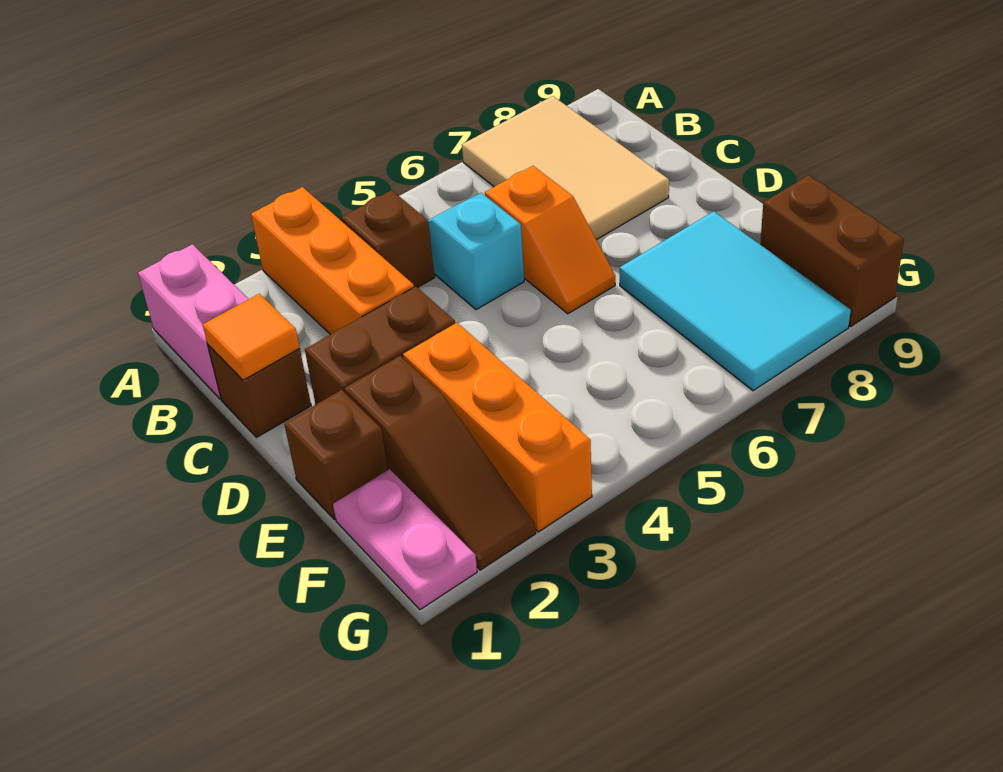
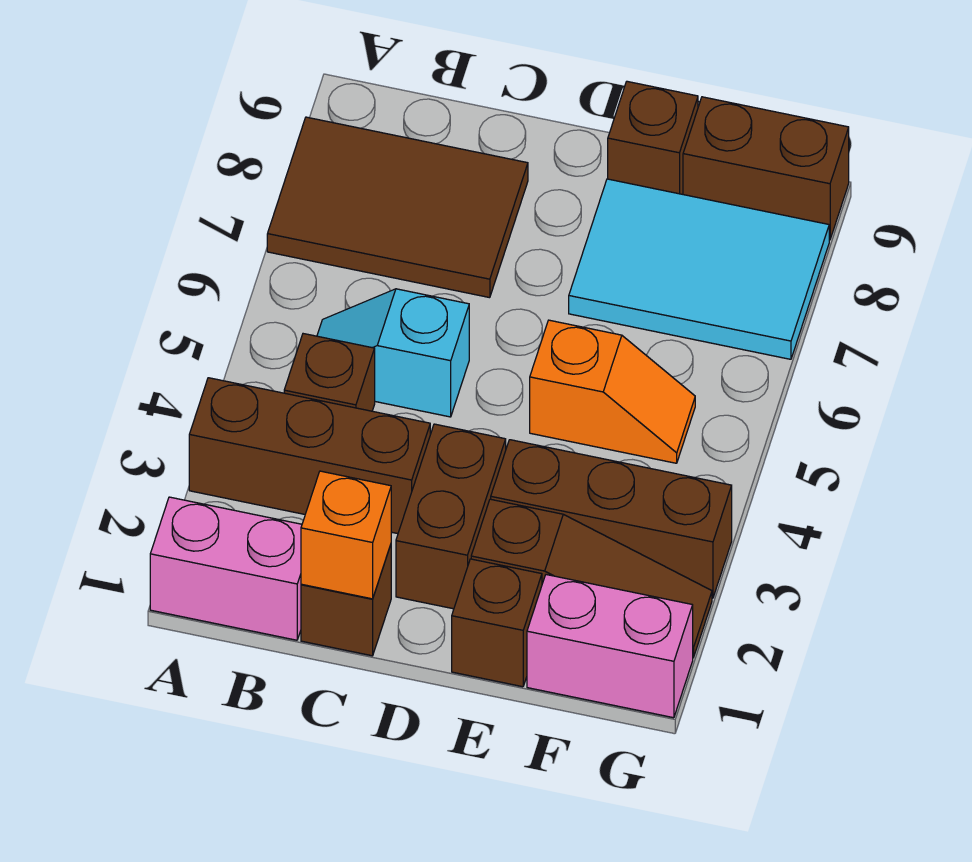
orange brick A3:C3 level 1 -> brown brick A3:C3 level 1
tan tile A7:C8 level 1 -> brown tile A7:C8 level 1
orange tile C1 level 2 -> orange brick C1 level 2
orange slope C6:D6 level 1 top C -> orange slope E5:F5 level 1 top E
orange brick E3:G3 level 1 -> brown brick E3:G3 level 1
none -> brown brick E9 level 1
pink plate F1:G1 level 1 -> pink brick F1:G1 level 1

